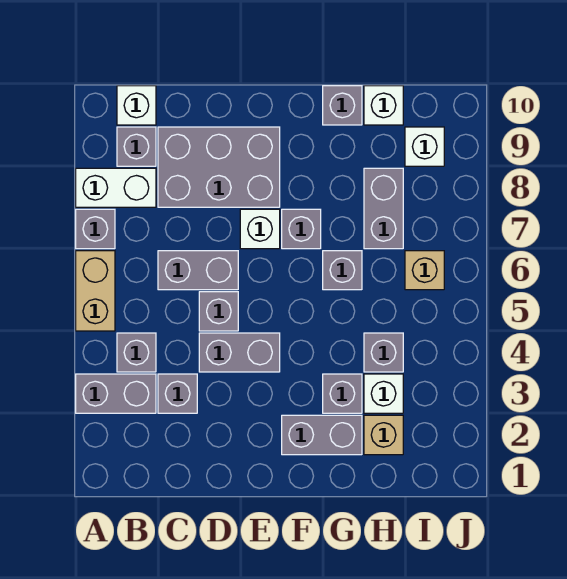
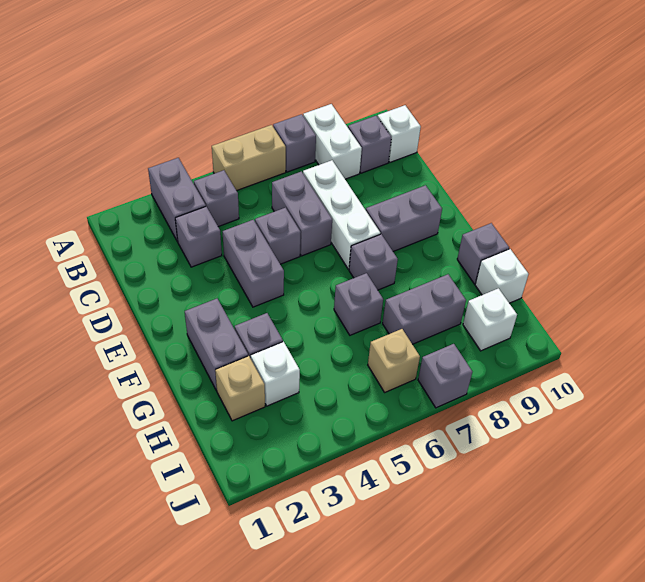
grey brick C8:E9 level 1 -> grey brick E8:E9 level 1
white brick E7 level 1 -> white brick C7:E7 level 1
grey brick H4 level 1 -> grey brick J7 level 1

